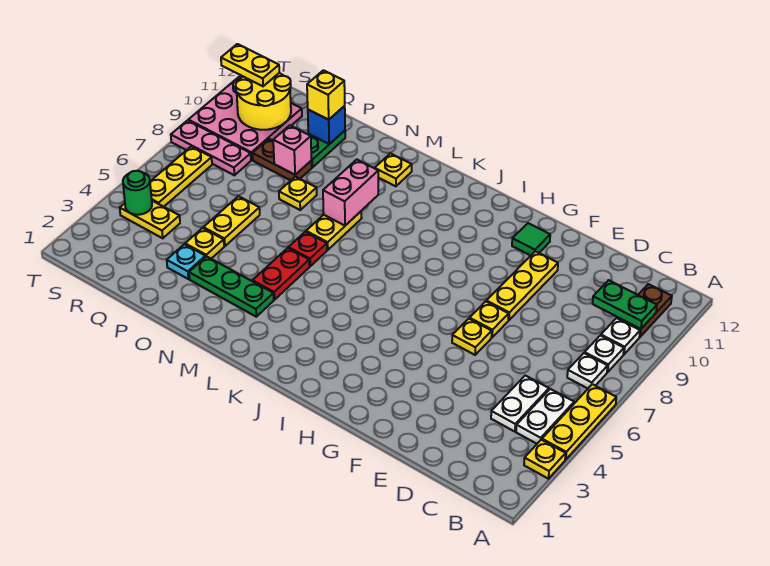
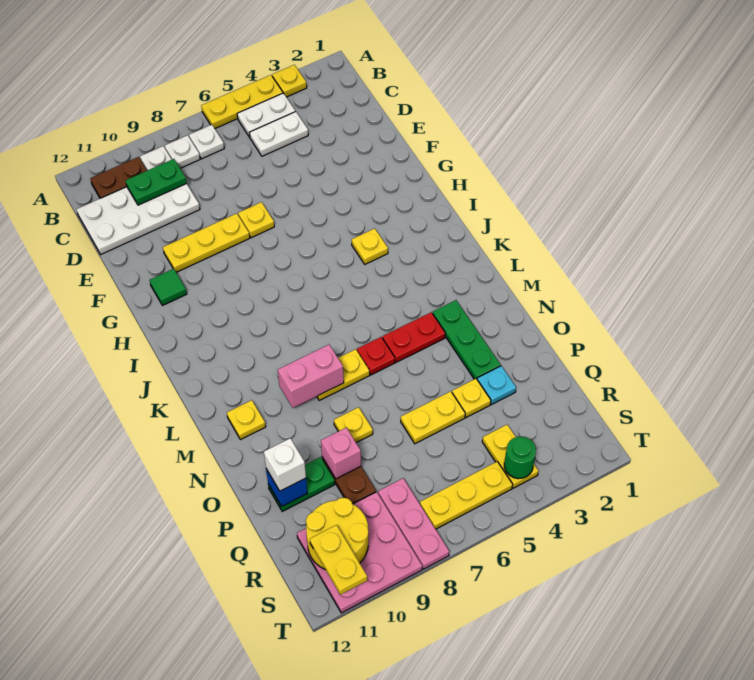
green plate B10:C10 level 2 -> green plate C9:C10 level 2
none -> white plate C9:D12 level 1
yellow plate F6 level 1 -> yellow plate I4 level 1
yellow brick P11 level 3 -> white brick P11 level 3

